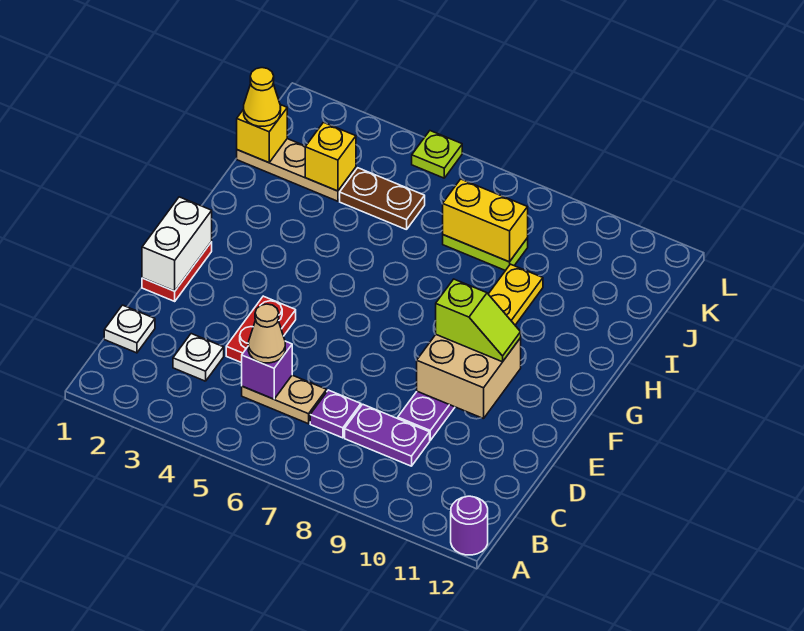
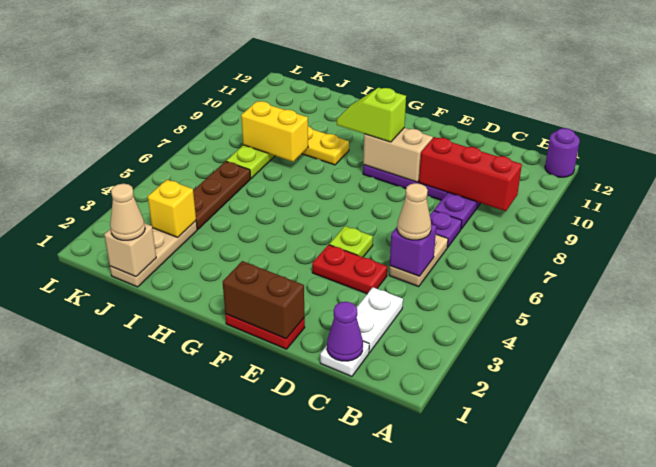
none -> red brick B9:D9 level 2
none -> purple cone C1 level 2
white plate C3 level 1 -> white plate C2:C3 level 1
white brick E1:F1 level 2 -> brown brick E1:F1 level 2
tan brick E9:F10 level 2 -> tan brick E9:F9 level 2
lime slope F9:F10 level 3 top 9 -> lime slope F9:G9 level 3 top F
yellow brick J1 level 2 -> tan brick J1 level 2
yellow cone J1 level 3 -> tan cone J1 level 3
brown plate J4:J5 level 1 -> brown plate J4:J6 level 1
yellow brick J7:J8 level 2 -> yellow brick I8:J8 level 2
lime plate L5 level 1 -> lime plate E5 level 1

